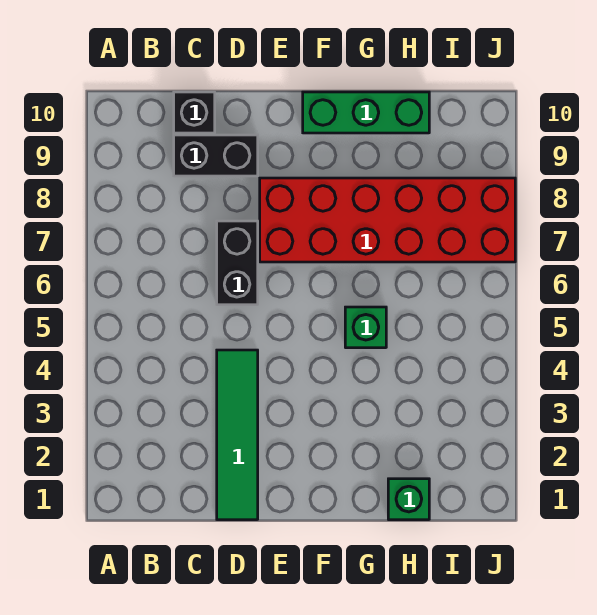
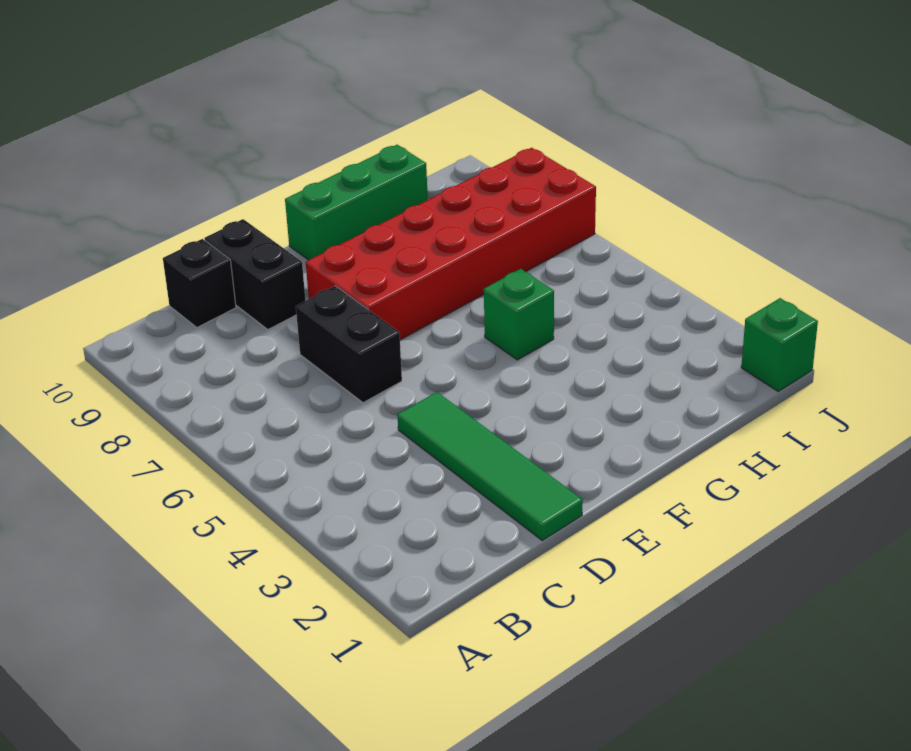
black brick C9:D9 level 1 -> black brick D9:D10 level 1
green brick H1 level 1 -> green brick J1 level 1

